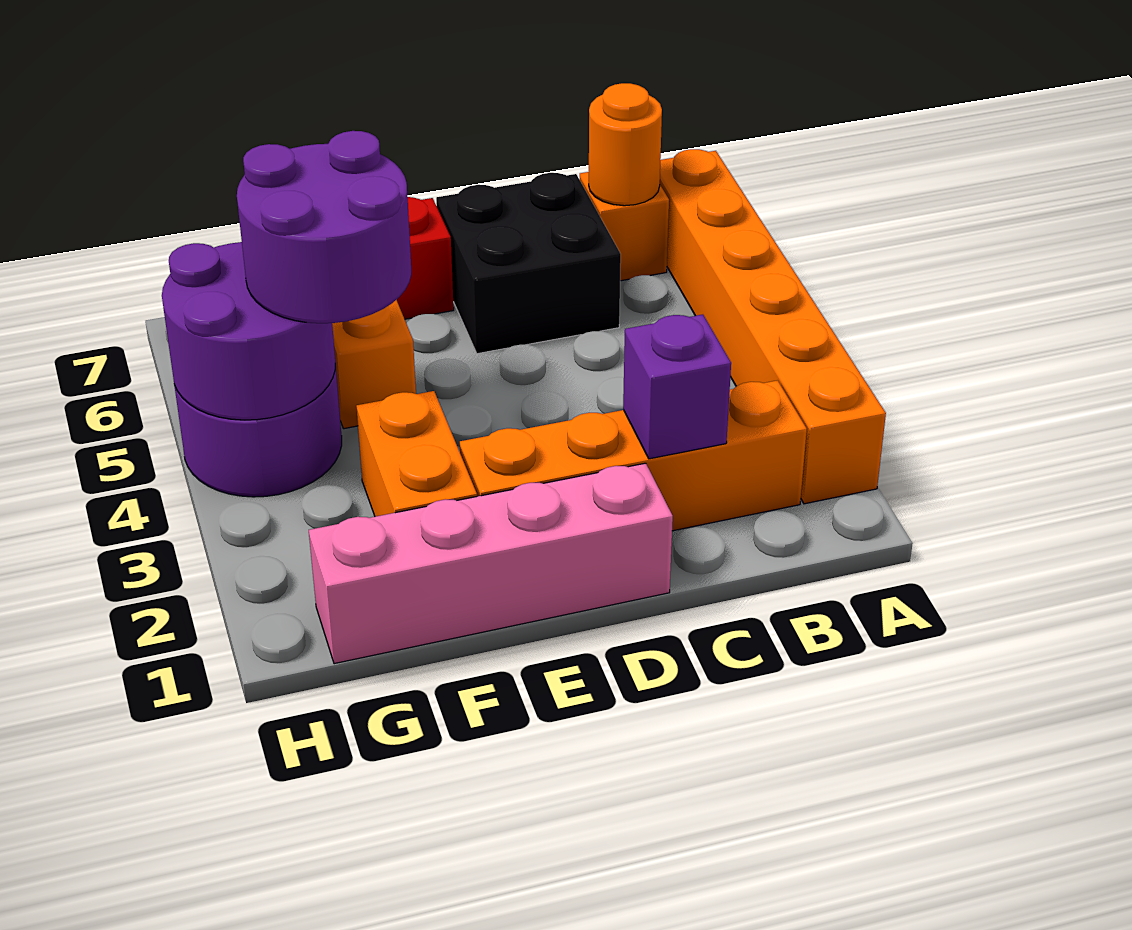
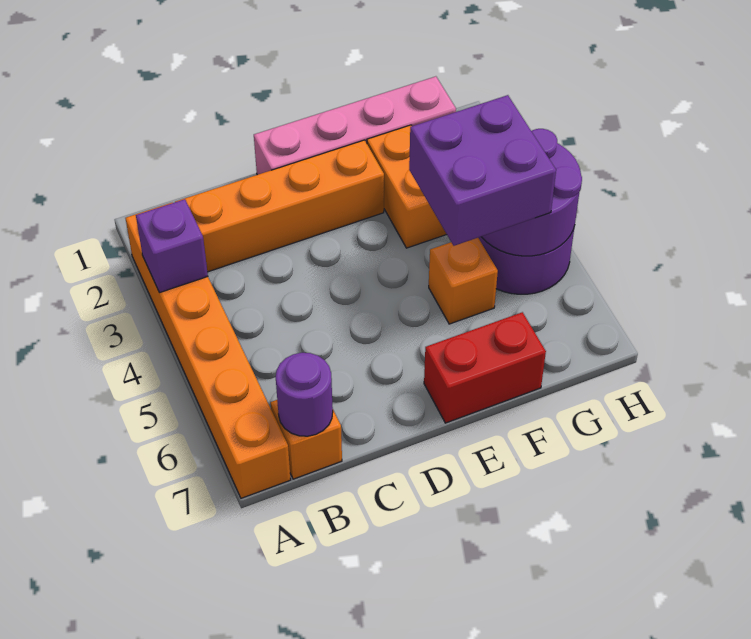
orange round brick B7 level 2 -> purple round brick B7 level 2
purple brick C2 level 2 -> purple brick A3 level 2
black brick C6:D7 level 1 -> none
purple round brick F4:G5 level 3 -> purple brick F4:G5 level 3

